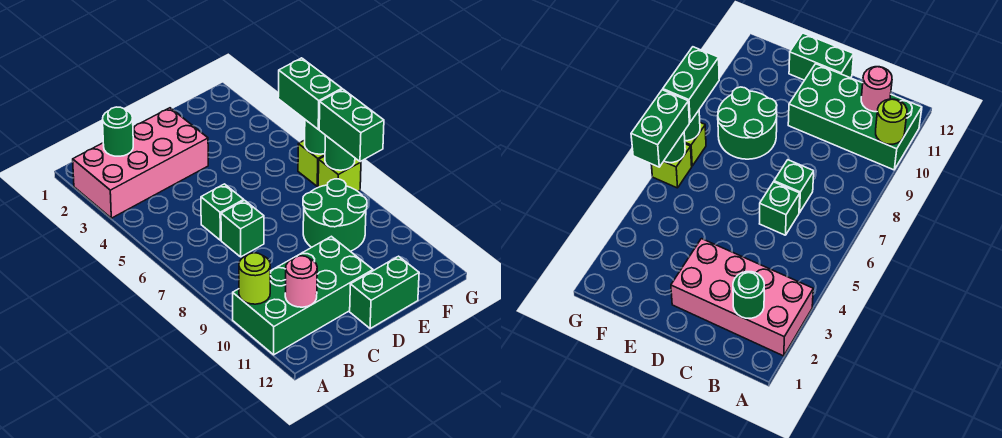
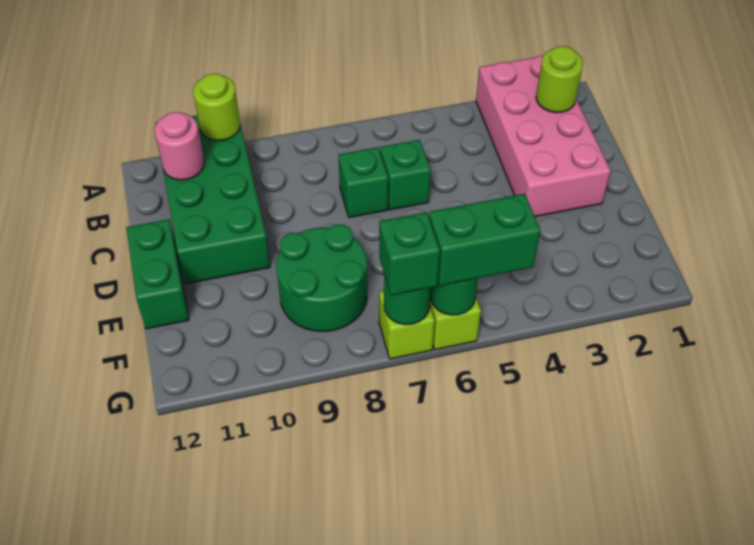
green round brick B2 level 2 -> lime round brick B2 level 2
green brick G7:G8 level 3 -> green brick G7 level 3

